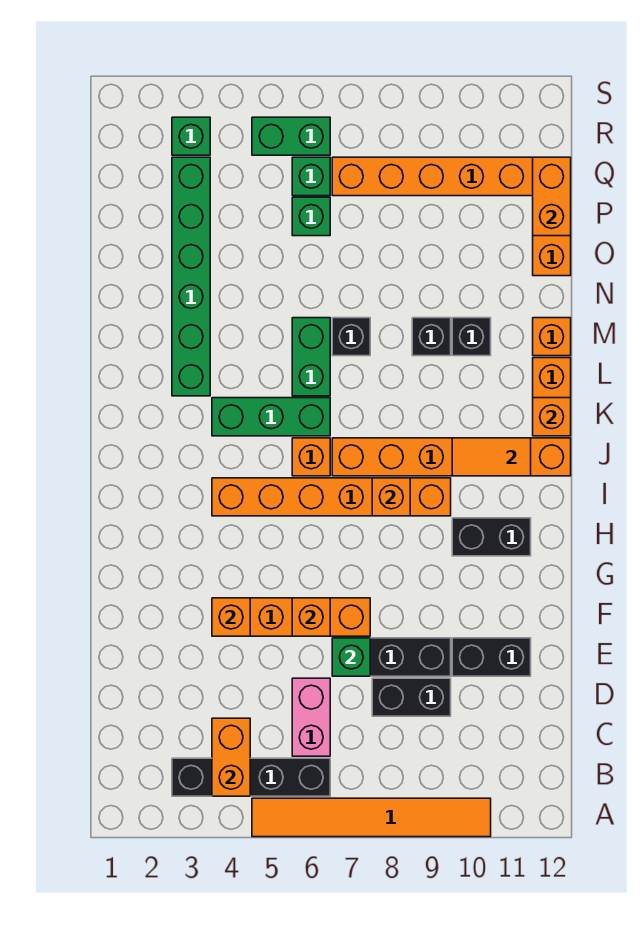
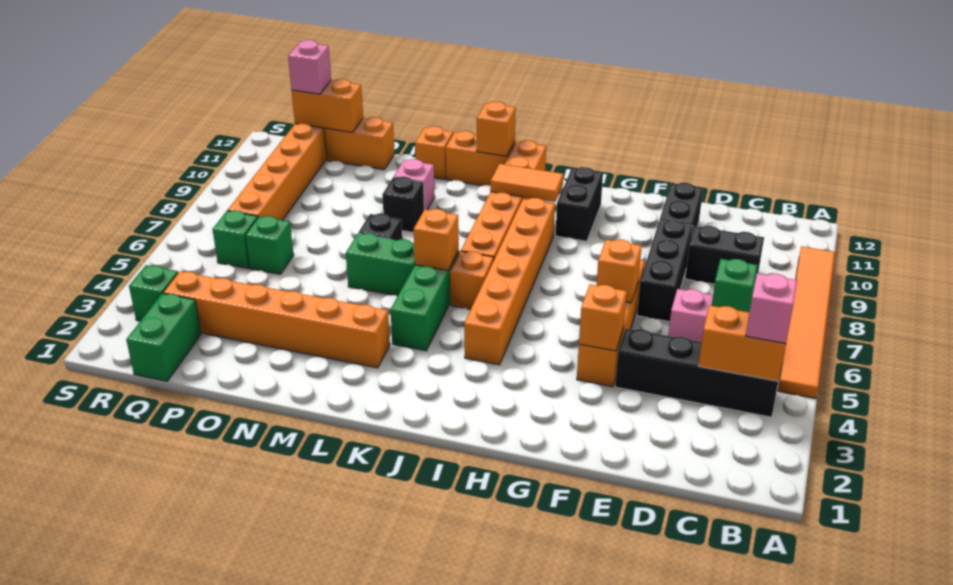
black brick B3:B6 level 1 -> black brick B4:E4 level 1
none -> pink brick B4 level 3
black brick D8:D9 level 1 -> black brick C9:D9 level 1
green brick E7 level 2 -> green brick C6 level 2
orange brick I8 level 2 -> orange brick K6 level 2
orange tile J10:J11 level 2 -> orange tile I10:J10 level 2
green brick L3:Q3 level 1 -> orange brick L3:Q3 level 1
black brick M10 level 1 -> pink brick M10 level 1
none -> pink brick Q12 level 3
green brick R5:R6 level 1 -> green brick Q1:Q2 level 1

